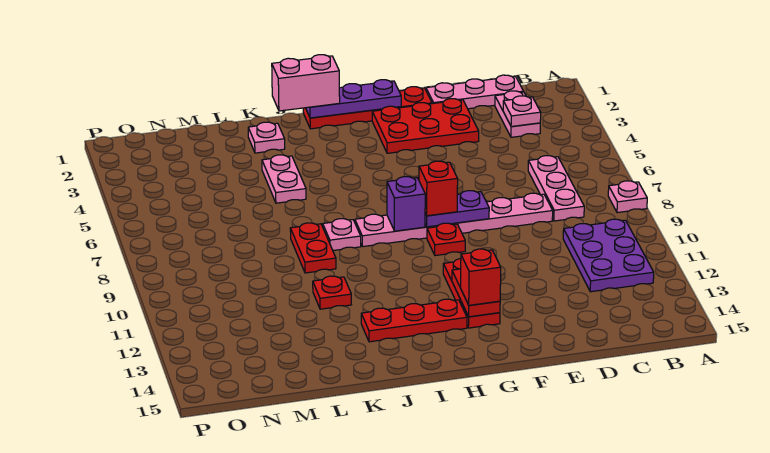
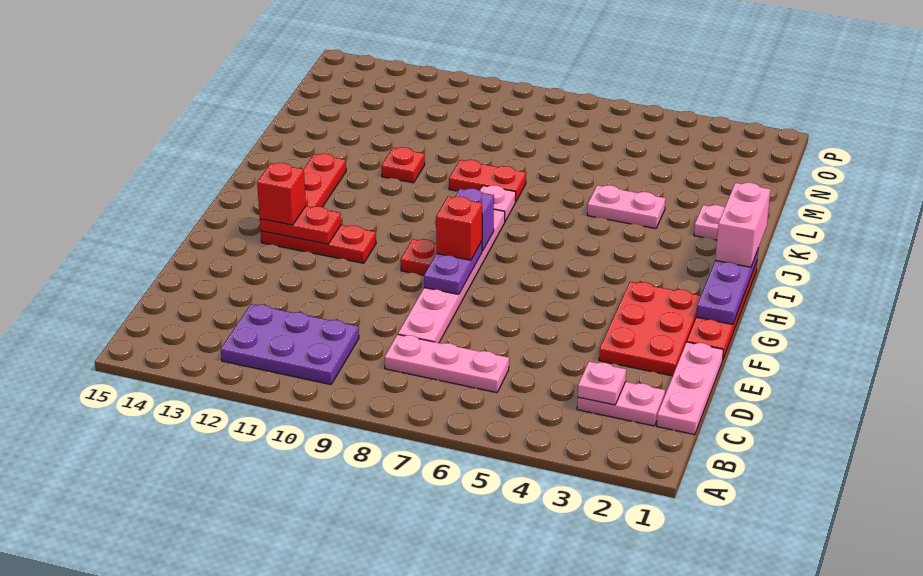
pink plate A8 level 1 -> none

